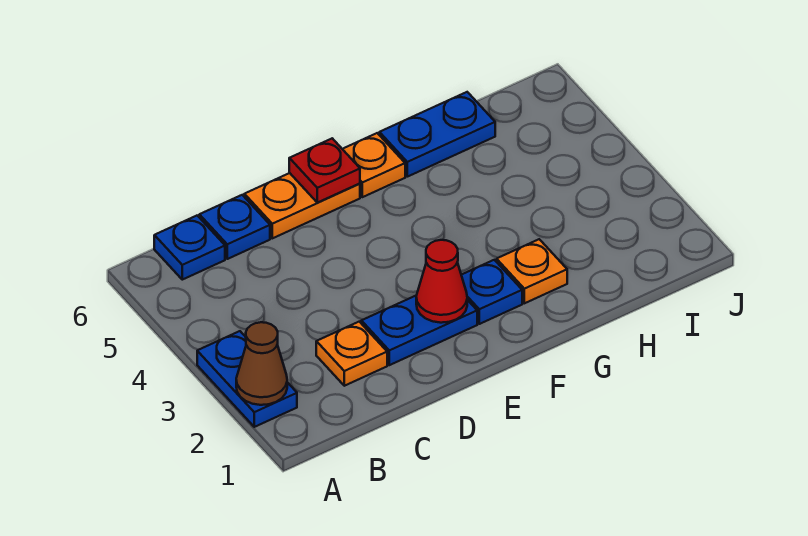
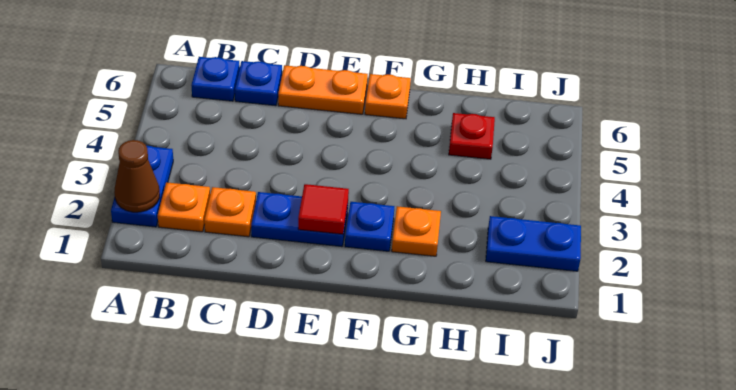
none -> orange plate B2 level 1
red cone E2 level 2 -> red tile E2 level 2
red plate E6 level 2 -> red plate H5 level 1
blue plate G6:H6 level 1 -> blue plate I2:J2 level 1

